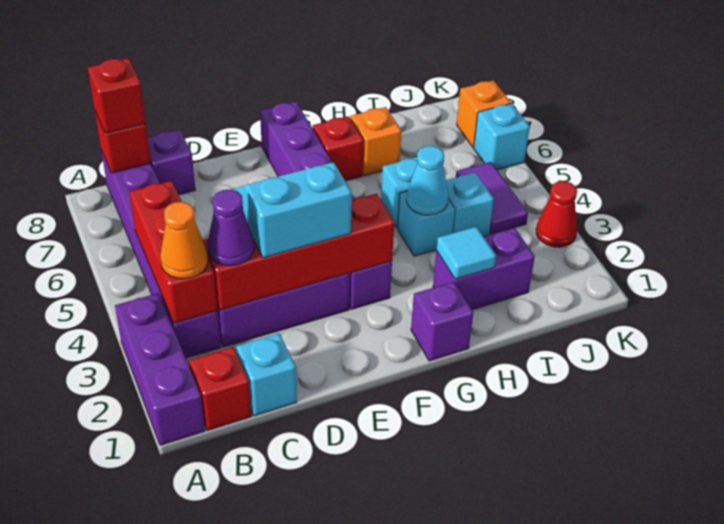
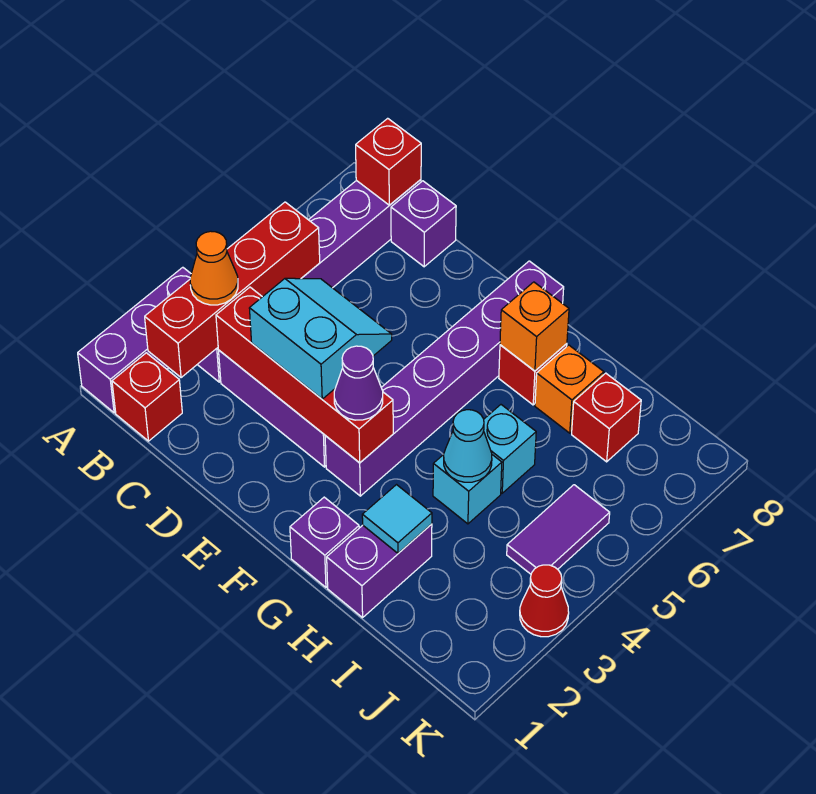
red brick B3:B5 level 2 -> red brick B2:B5 level 2
red brick B8 level 3 -> red brick I7 level 1
cyan brick C1 level 1 -> none
purple cone C3 level 3 -> purple cone F3 level 3
purple brick H2:I2 level 1 -> purple brick H1:H2 level 1
cyan brick I4 level 1 -> none
cyan brick K6 level 1 -> none
orange brick K7 level 1 -> orange brick G7 level 2

